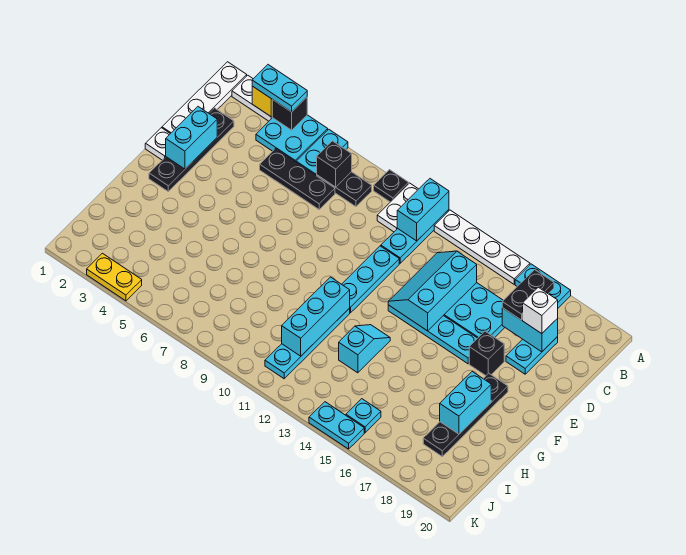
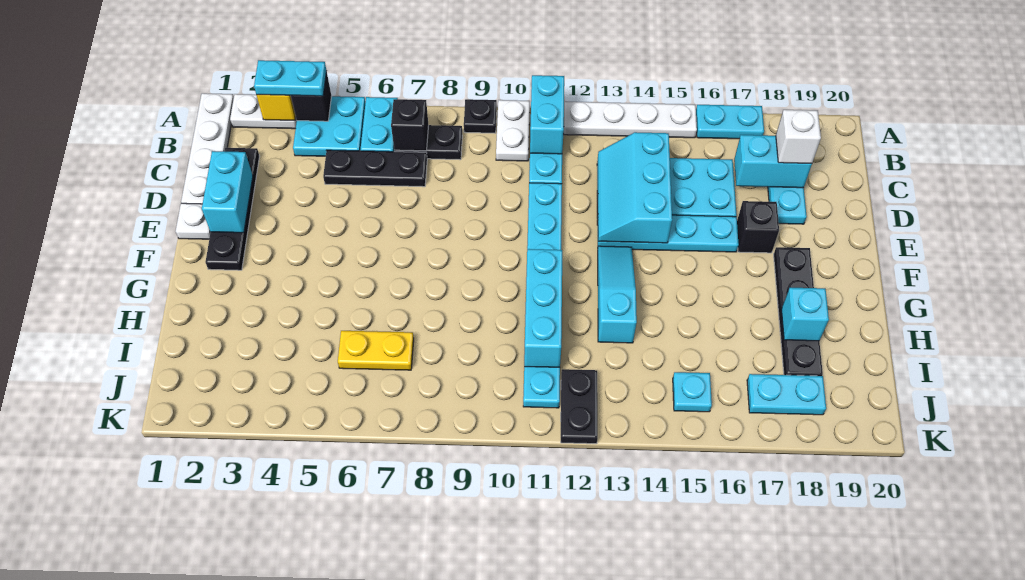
black plate B17:C17 level 3 -> black plate J12:K12 level 1
cyan slope G13:H13 level 1 top H -> cyan slope F13:H13 level 1 top H
cyan brick G18:H18 level 2 -> cyan brick H18 level 2
yellow plate K3:K4 level 1 -> yellow plate I6:I7 level 1
cyan plate K14:K15 level 1 -> cyan plate J17:J18 level 1

